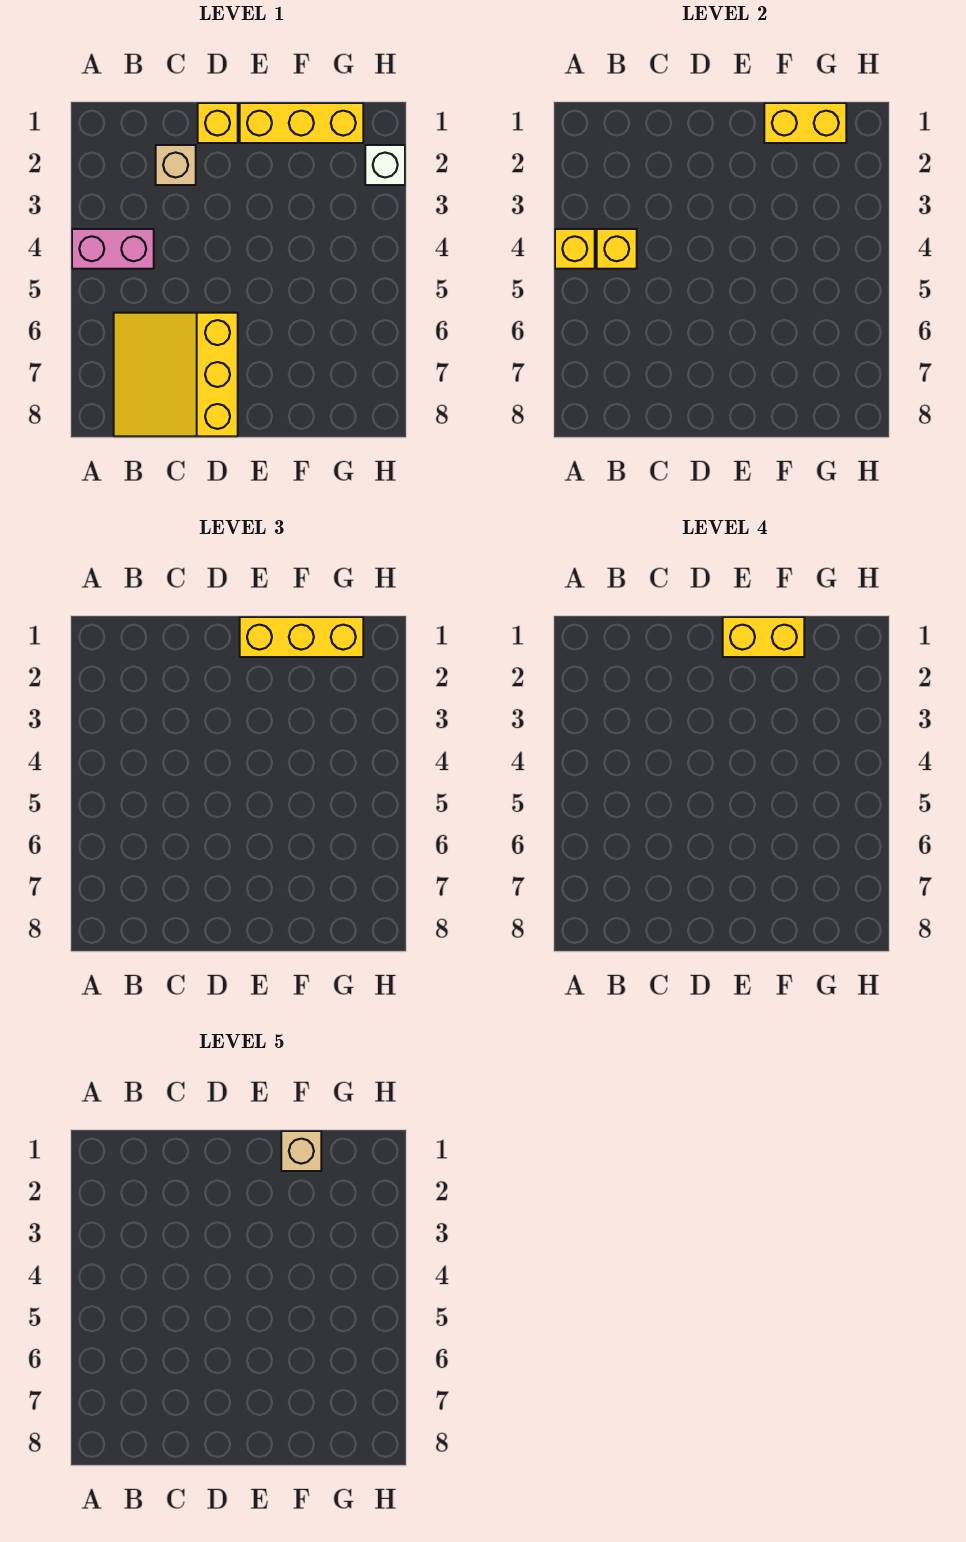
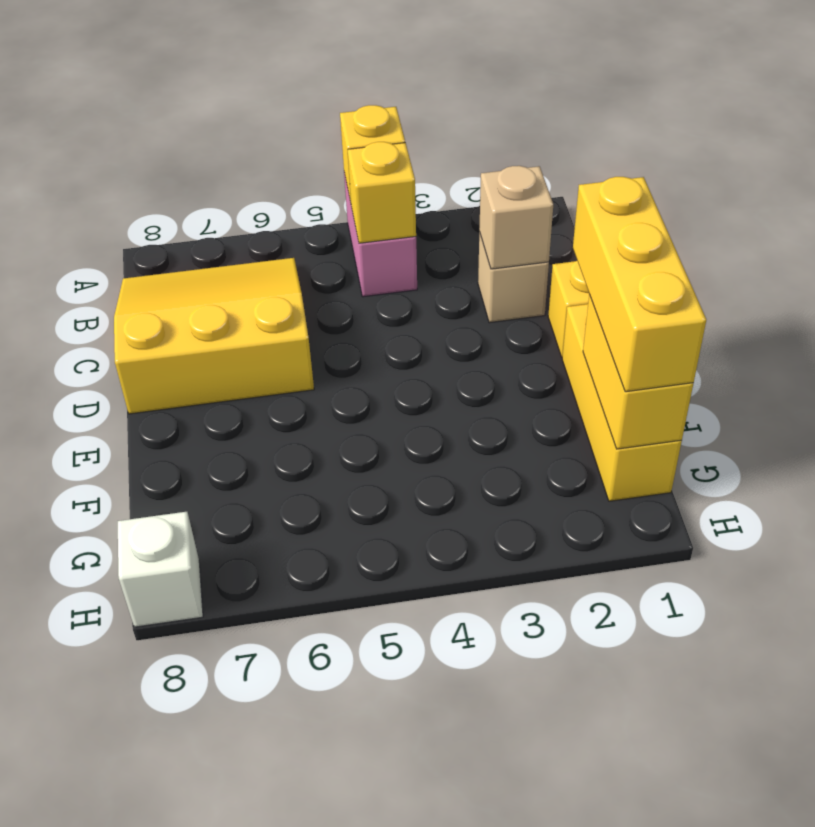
yellow brick E1:F1 level 4 -> none
tan brick F1 level 5 -> tan brick C2 level 2
white brick H2 level 1 -> white brick H8 level 1

